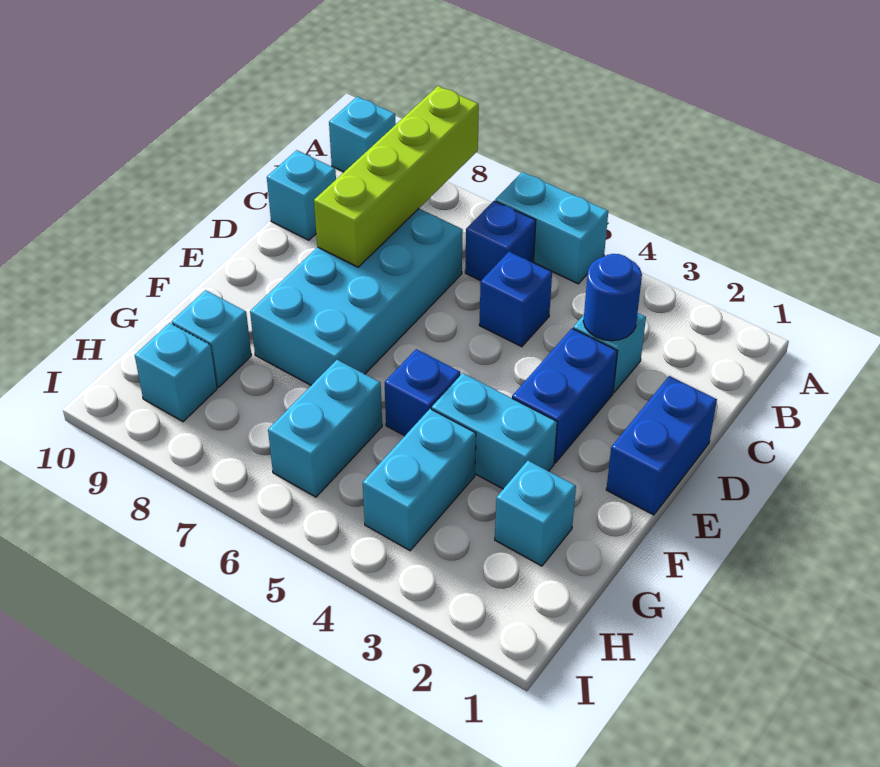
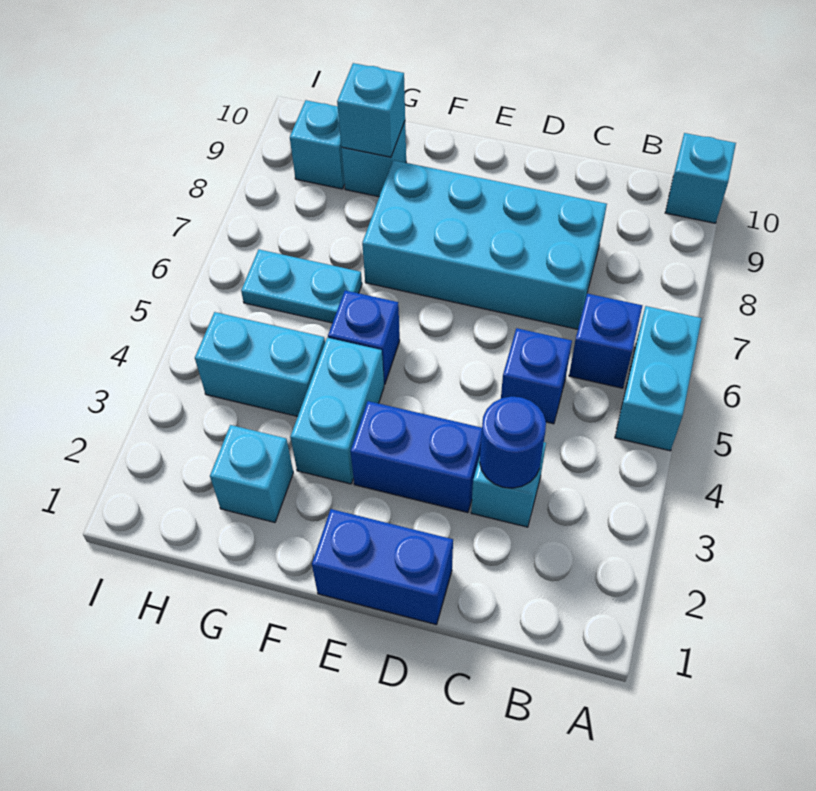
lime brick A8:D8 level 2 -> none
cyan brick C10 level 1 -> cyan brick G9 level 2
cyan brick G6:H6 level 1 -> cyan plate G6:H6 level 1

